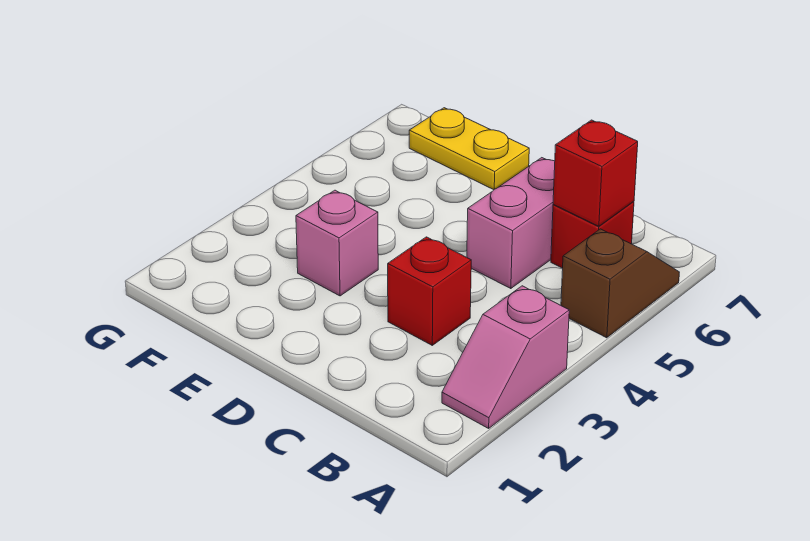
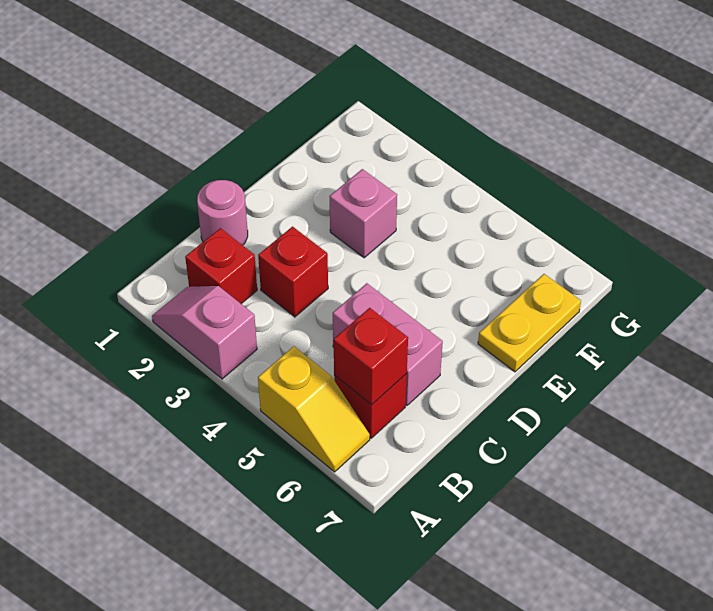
brown slope A5:A6 level 1 top 5 -> yellow slope A5:A6 level 1 top 5
none -> red brick B2 level 1
none -> pink round brick C1 level 1

